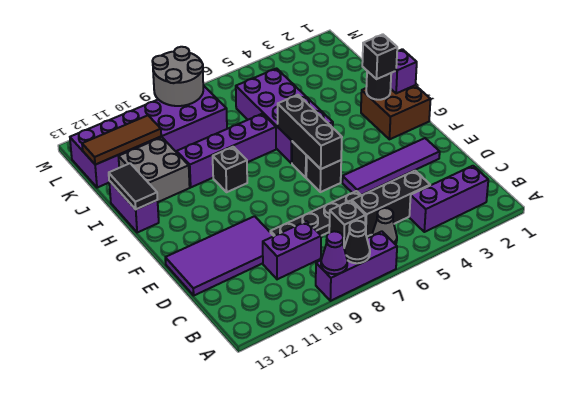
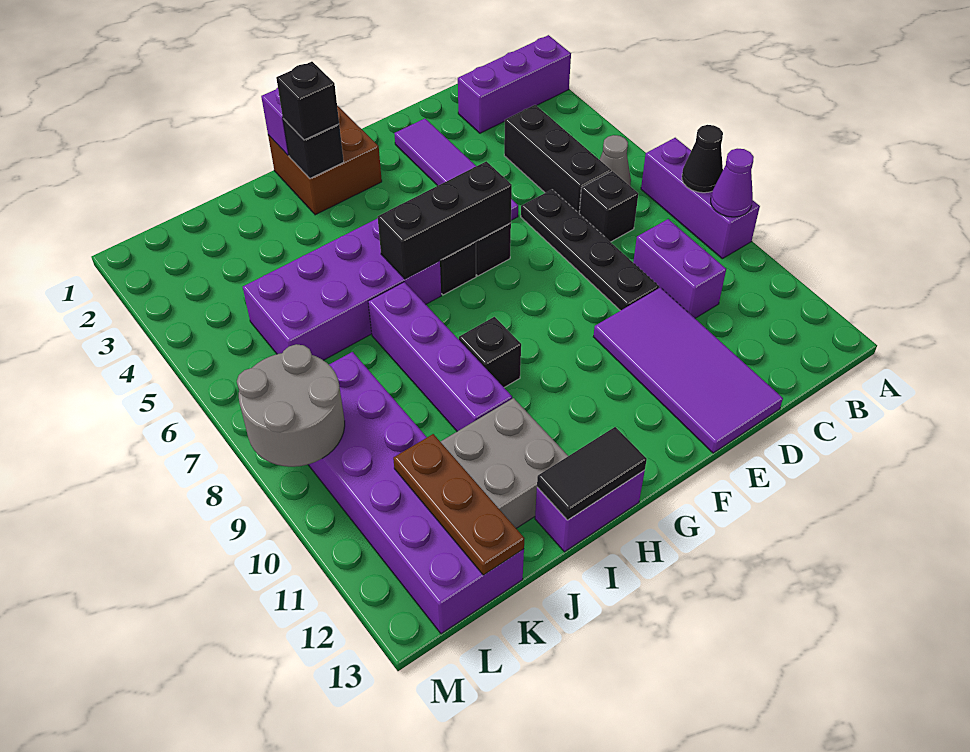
purple brick B2:B4 level 1 -> purple brick A2:C2 level 1
black round brick H2 level 2 -> black brick H2 level 2
brown tile K11:K13 level 2 -> brown plate K11:K13 level 2

